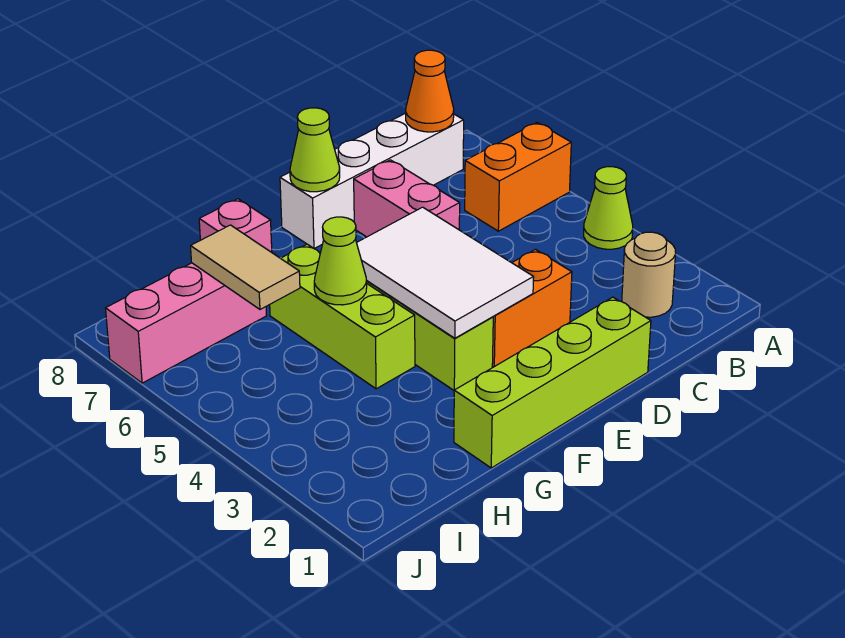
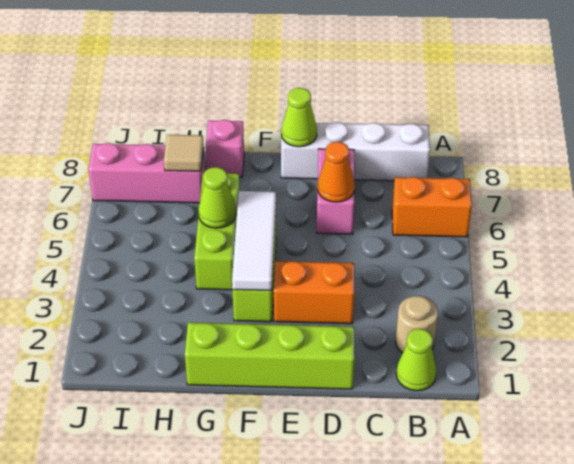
lime cone A4 level 1 -> lime cone B1 level 1
orange cone B8 level 2 -> orange cone D6 level 2
white tile E3:F5 level 2 -> white tile F3:F5 level 2
tan tile H6:H7 level 2 -> tan tile H7 level 2

